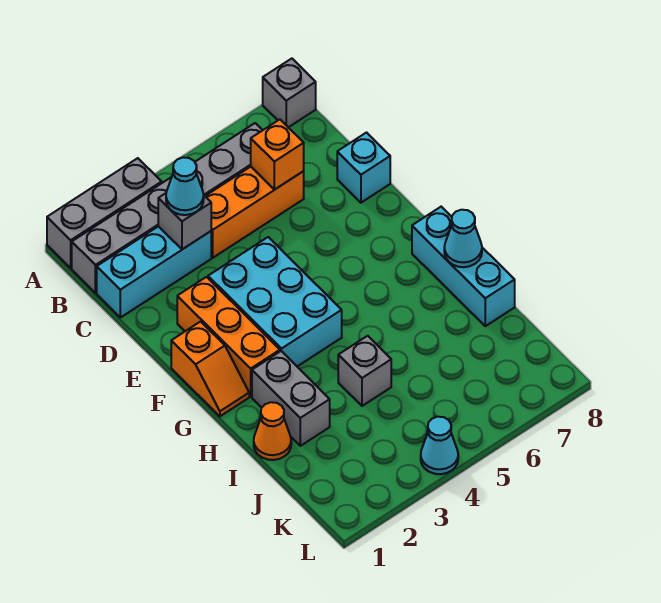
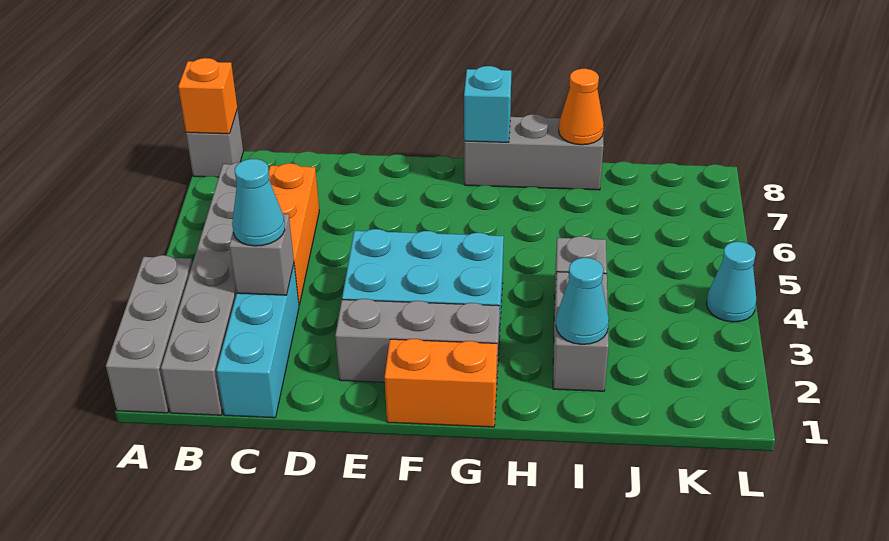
orange brick C6 level 2 -> orange brick A8 level 2
cyan brick D8 level 1 -> cyan brick G8 level 2
orange brick E2:G2 level 1 -> grey brick E2:G2 level 1
orange slope F1:G1 level 1 top F -> orange brick F1:G1 level 1
cyan brick G8:I8 level 1 -> grey brick G8:I8 level 1
grey brick H2:I2 level 1 -> grey brick I2:I3 level 1
cyan cone H8 level 2 -> cyan cone I2 level 2
orange cone I1 level 1 -> orange cone I8 level 2

